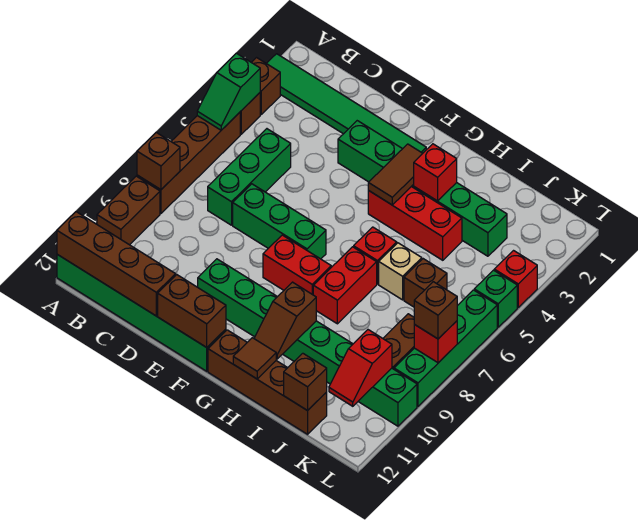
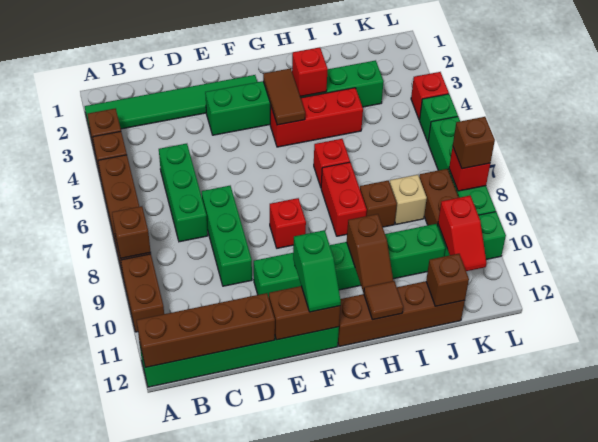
green slope A4:A5 level 2 top 4 -> green slope F11:F12 level 3 top 11
green brick D7:F7 level 1 -> green brick D7:D9 level 1
red brick F8:G8 level 1 -> red brick F8 level 1
tan brick I6 level 1 -> tan brick J8 level 1
brown brick J6 level 1 -> brown brick I8 level 1

